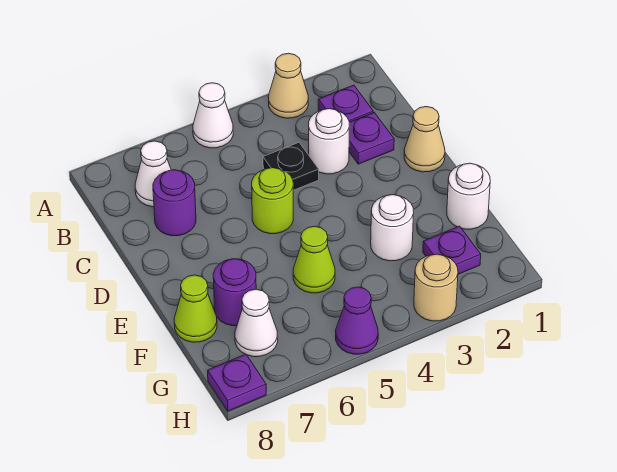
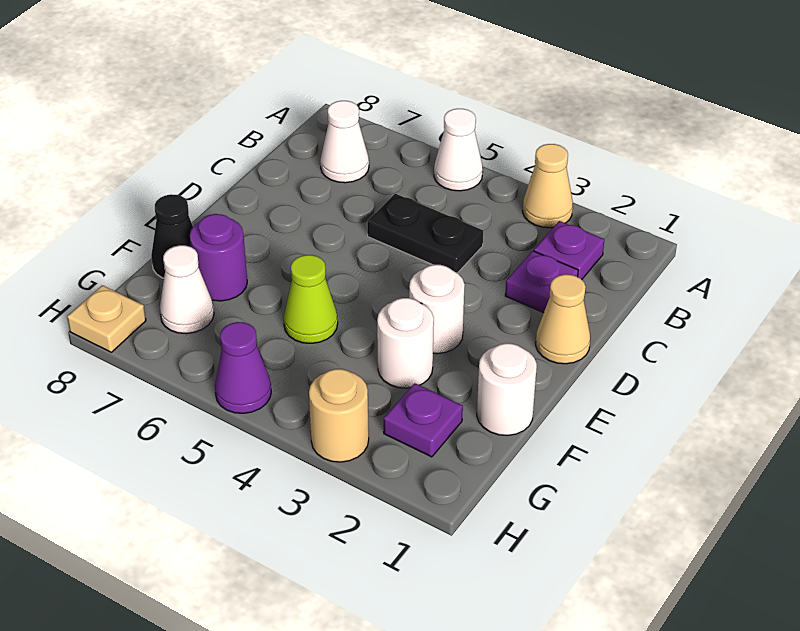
white round brick C3 level 1 -> white round brick E3 level 1
black plate C4 level 1 -> black plate C4:C5 level 1
purple round brick C7 level 1 -> none
lime round brick D5 level 1 -> none
lime cone F8 level 1 -> black cone F8 level 1
purple plate H8 level 1 -> tan plate H8 level 1

